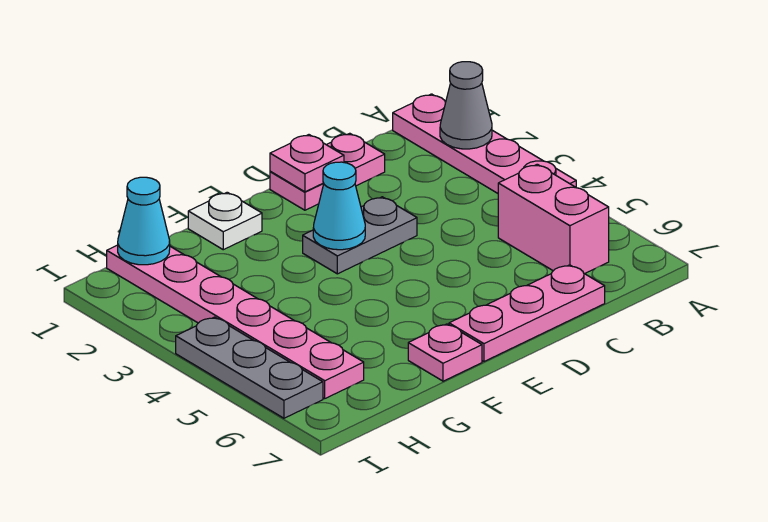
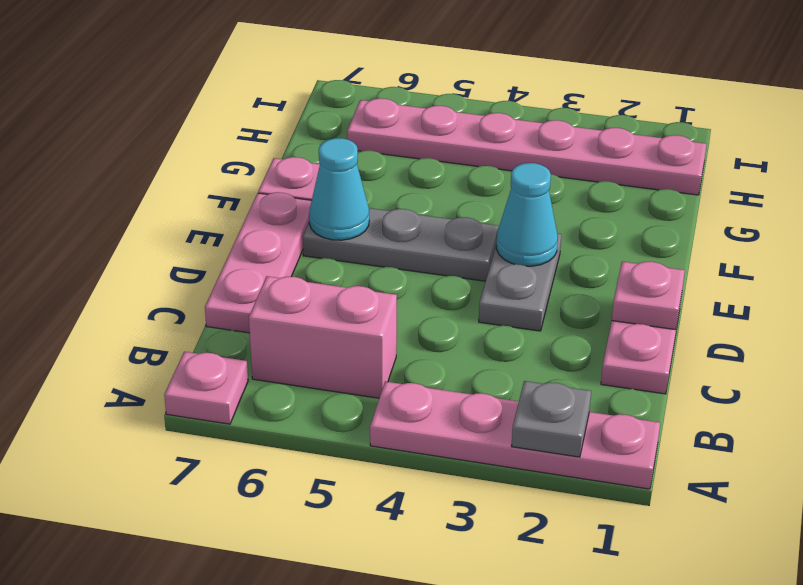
grey cone A2 level 2 -> grey plate A2 level 2
none -> pink plate A7 level 1
white plate F1 level 1 -> none
cyan cone H1 level 2 -> cyan cone E6 level 2
grey plate I4:I6 level 1 -> grey plate E4:E6 level 1

